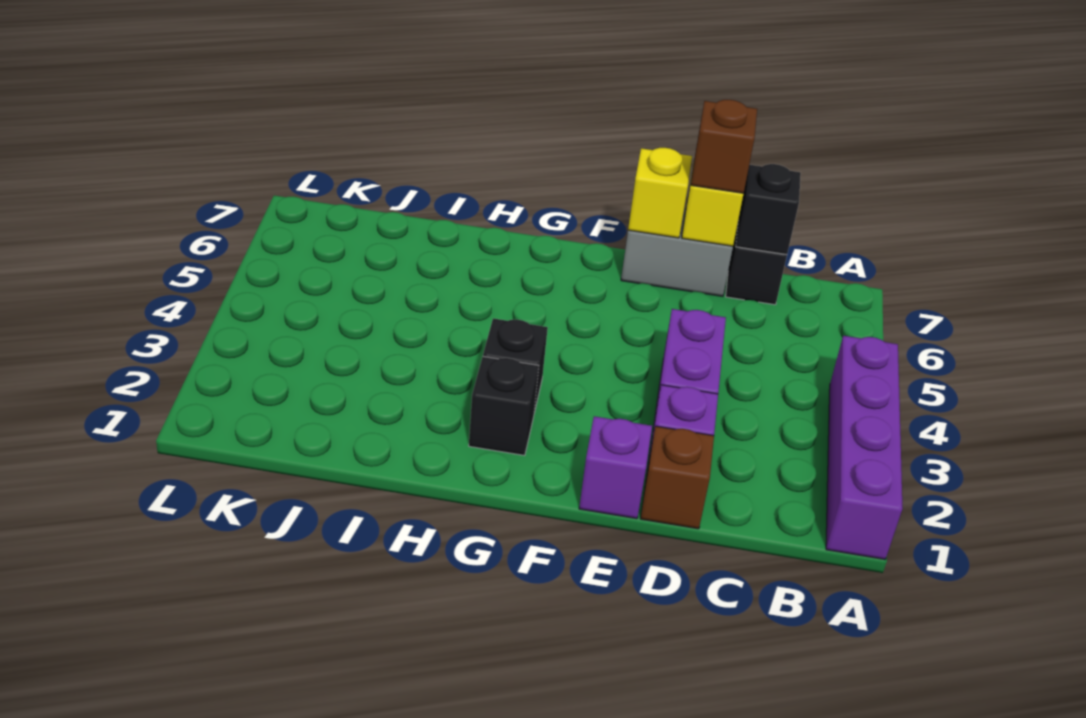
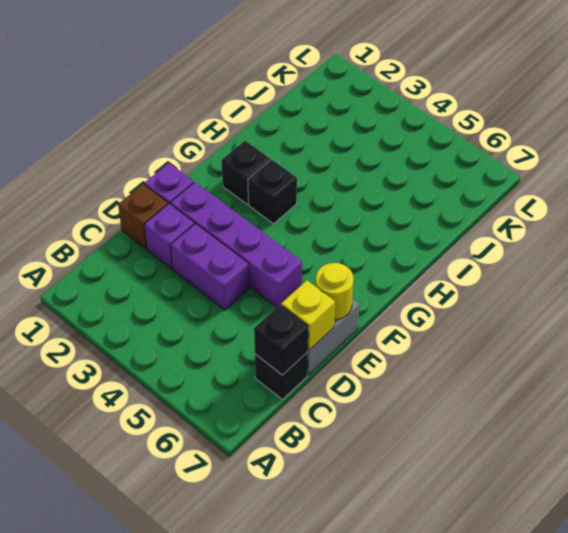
purple brick A1:A4 level 1 -> purple brick E2:E5 level 1
brown brick D7 level 3 -> none
yellow brick E7 level 2 -> yellow round brick E7 level 2

